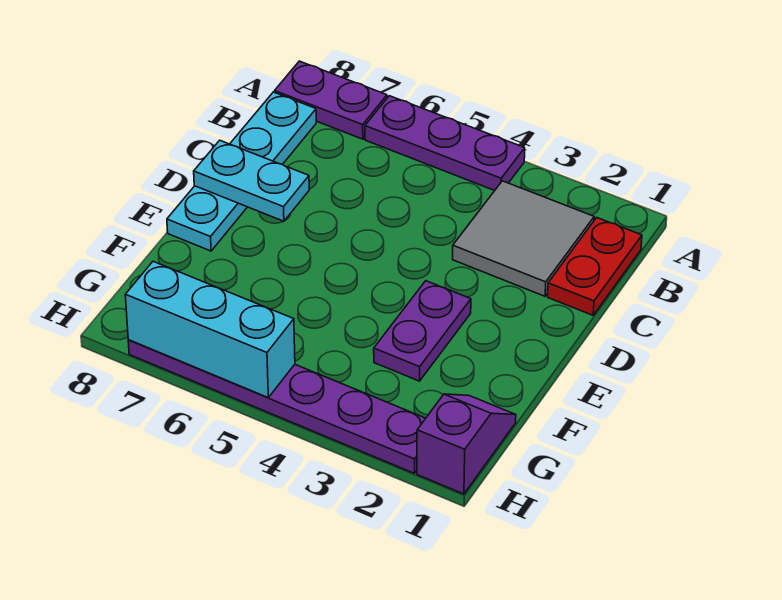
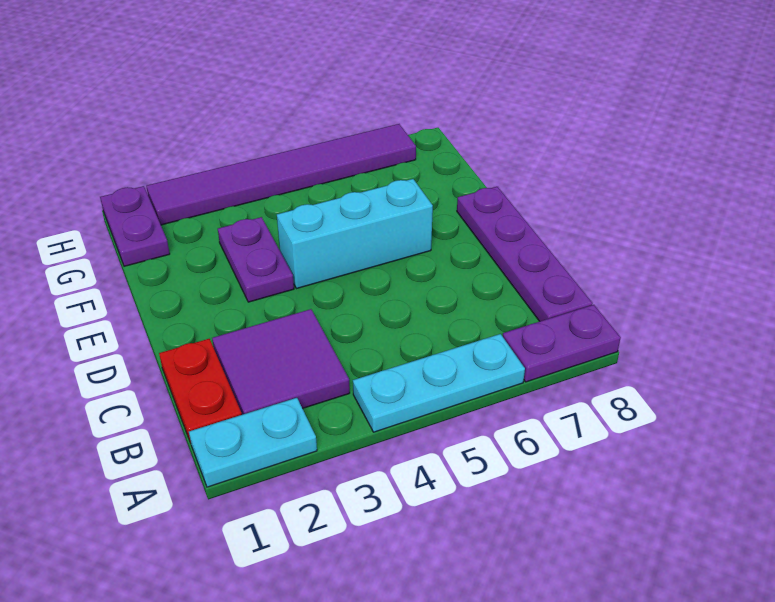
purple plate A4:A6 level 1 -> cyan plate A4:A6 level 1
grey tile B2:C3 level 1 -> purple tile B2:C3 level 1
cyan plate B8:E8 level 1 -> purple plate B8:E8 level 1
cyan plate D7:D8 level 2 -> cyan plate A1:A2 level 1
purple slope G1:H1 level 1 top H -> purple plate G1:H1 level 1
purple plate H2:H7 level 1 -> purple tile H2:H7 level 1
cyan brick H5:H7 level 2 -> cyan brick E4:E6 level 1

